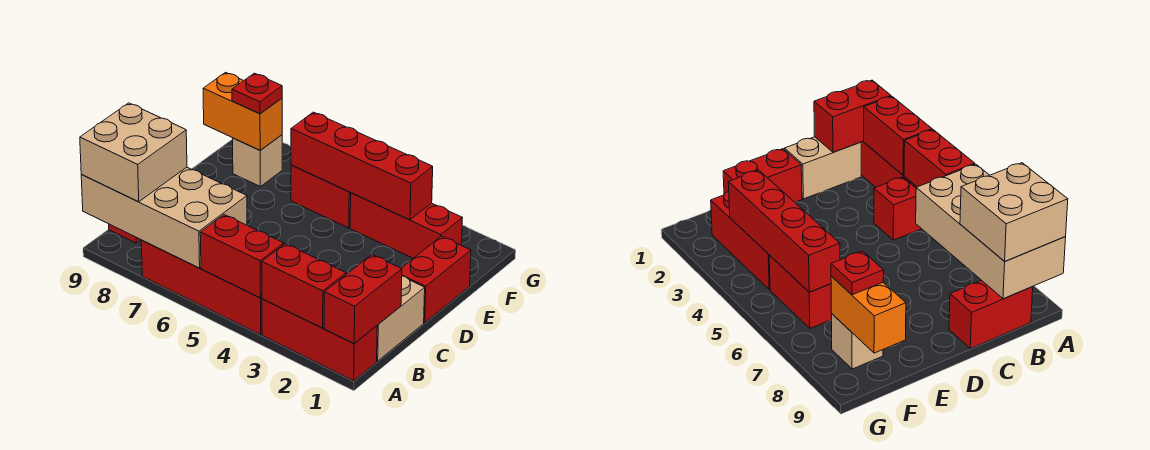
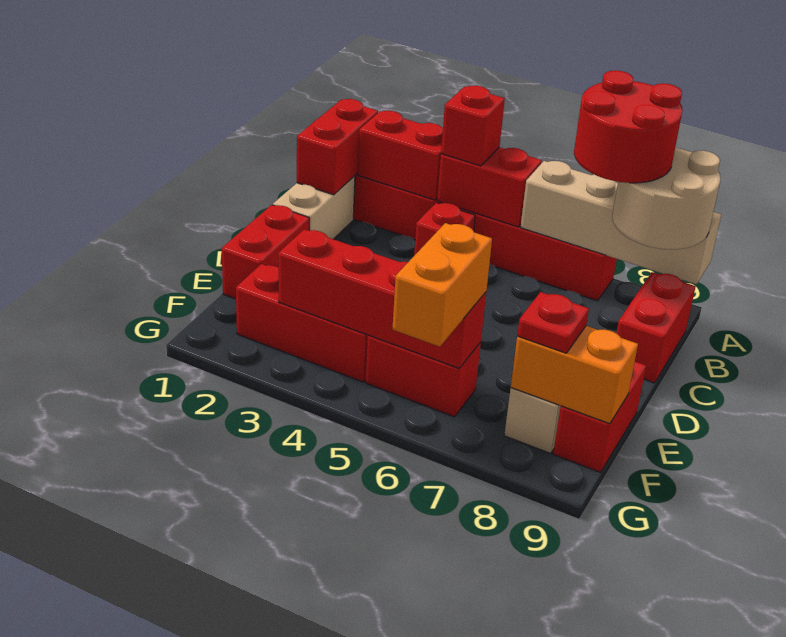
none -> red brick A4 level 3
tan brick A6:B9 level 2 -> tan brick A6:A9 level 2
none -> red round brick A7:B8 level 4
tan brick A8:B9 level 3 -> tan round brick A8:B9 level 3
none -> red brick E9:F9 level 1
none -> orange brick F6:G6 level 3

